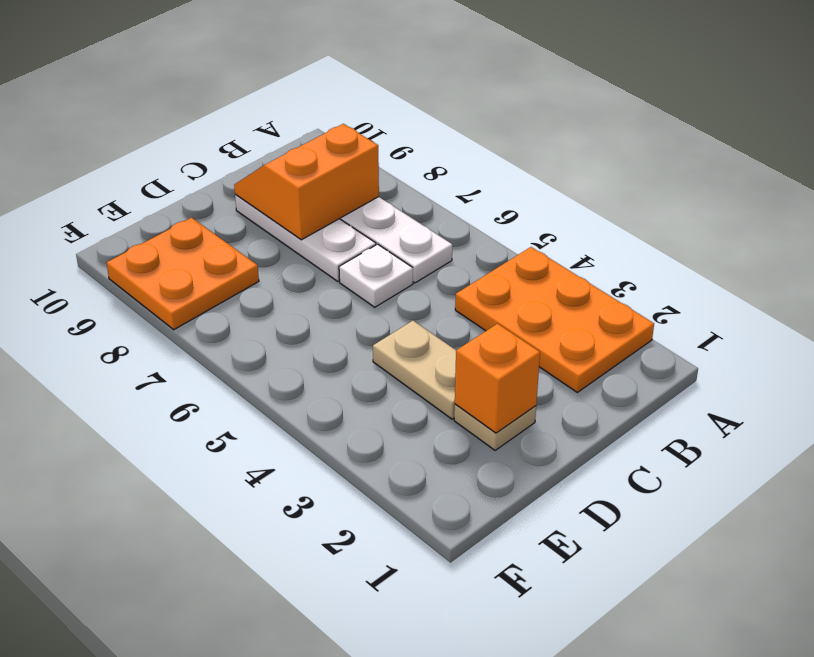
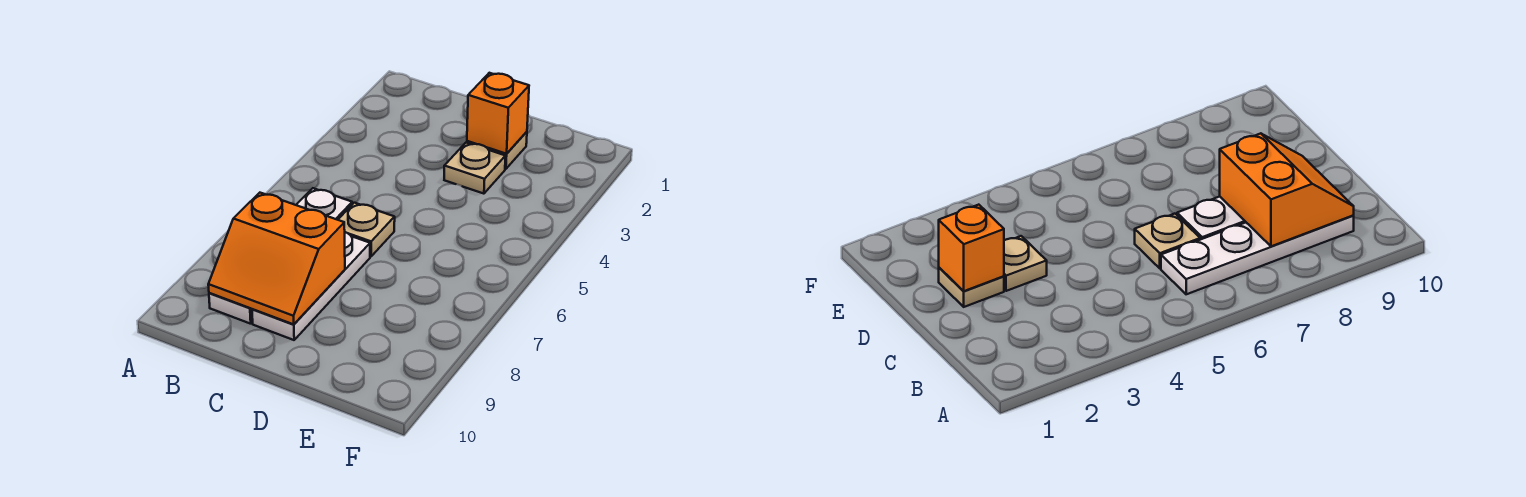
orange plate A2:B4 level 1 -> none
white plate C6 level 1 -> tan plate C6 level 1
tan plate D3:D4 level 1 -> tan plate D3 level 1
orange plate E8:F9 level 1 -> none

